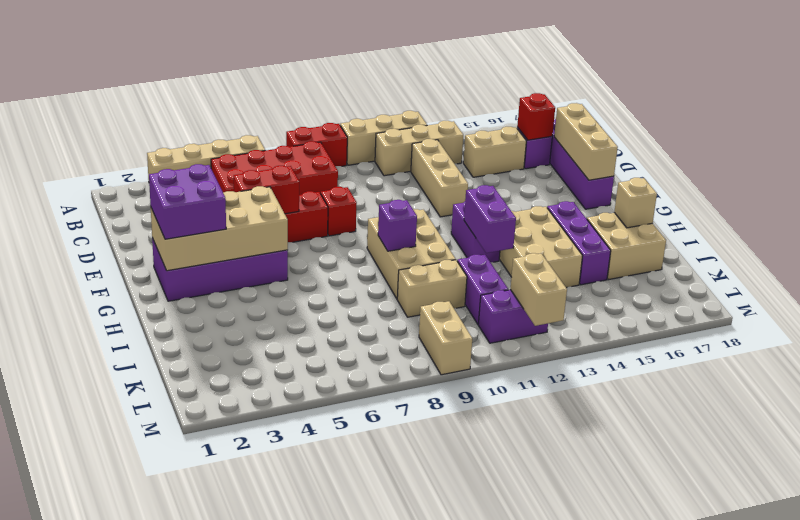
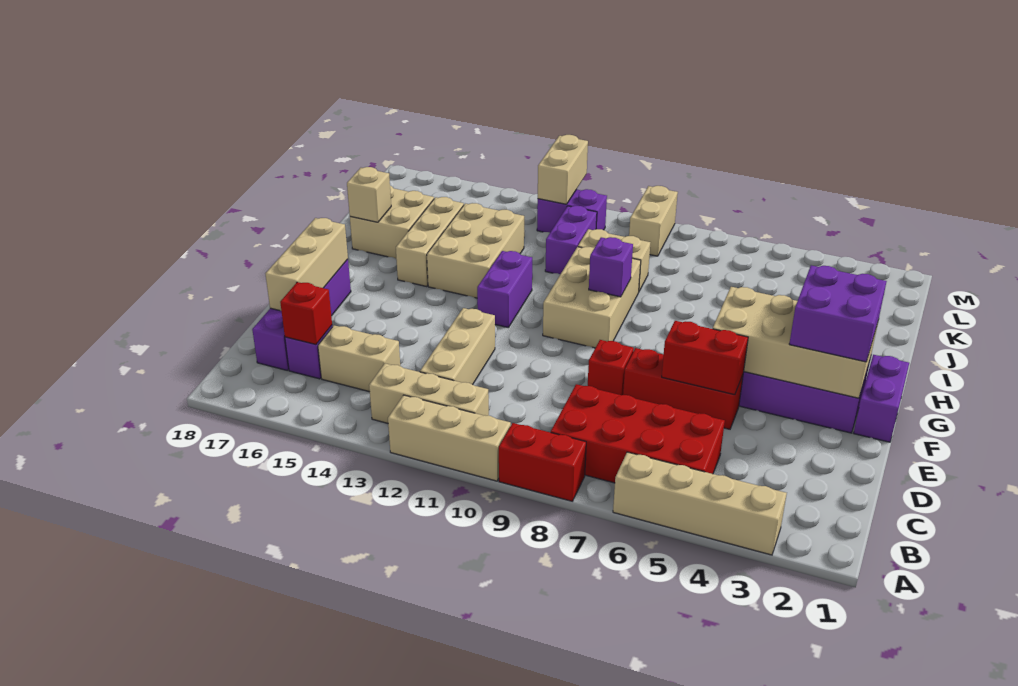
purple brick H12:I12 level 2 -> purple brick F1:G1 level 1
purple brick H15:J15 level 1 -> tan brick H15:J15 level 1

